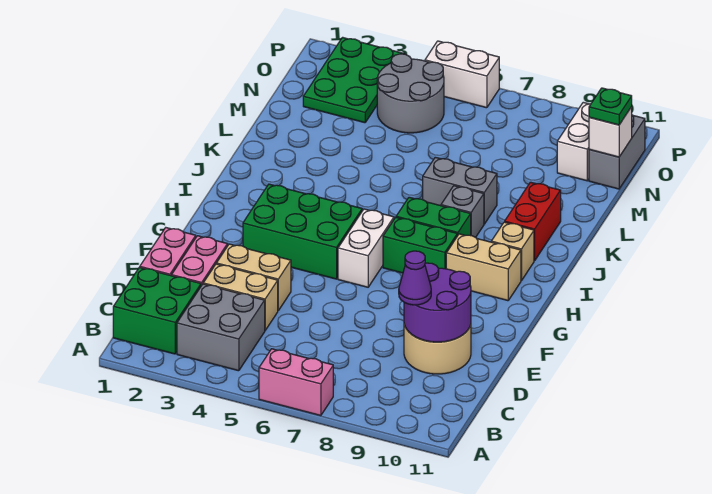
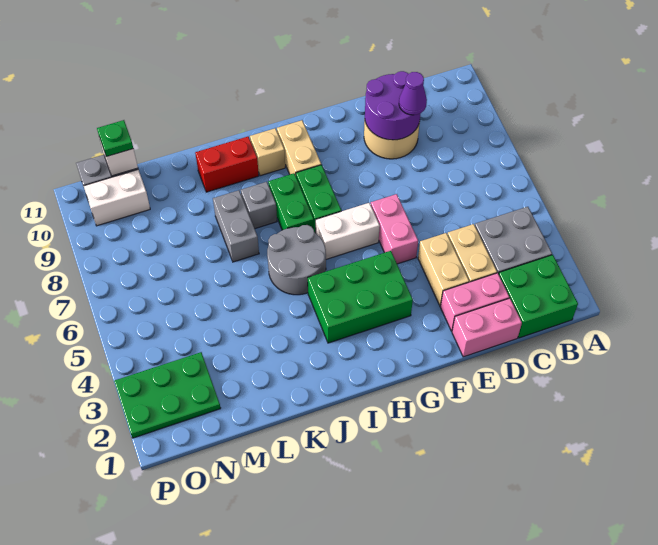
pink brick A6:A7 level 1 -> pink brick F5:F6 level 1
green brick G3:H5 level 1 -> green brick G3:I4 level 1
grey round brick N4:O5 level 1 -> grey round brick I5:J6 level 1
white brick P5:P6 level 1 -> none

